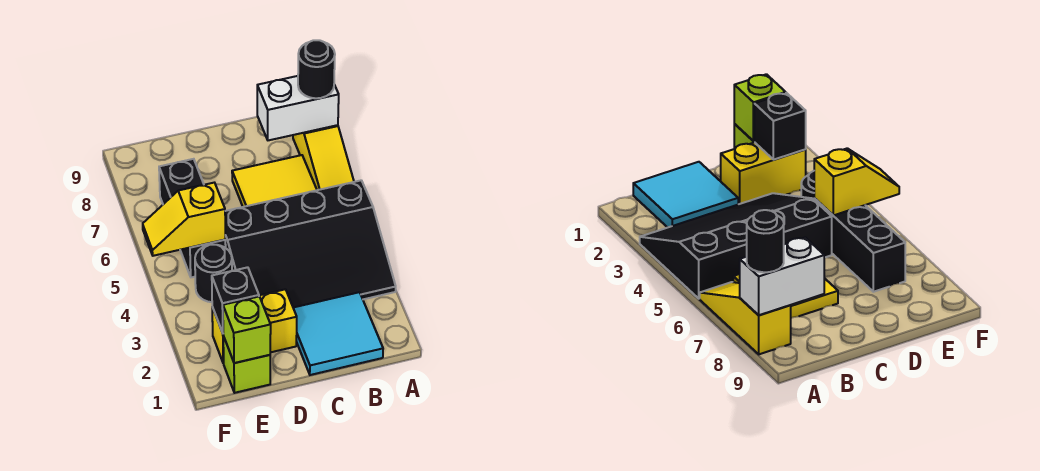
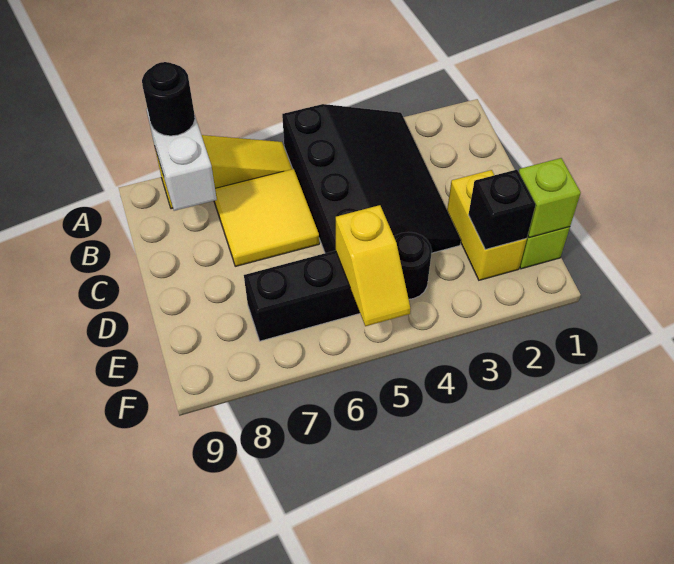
cyan tile B1:C2 level 1 -> none

